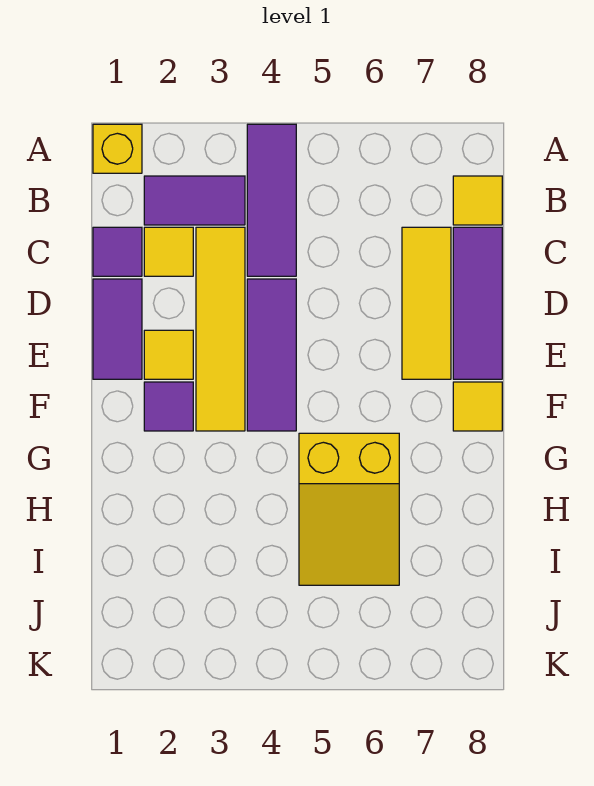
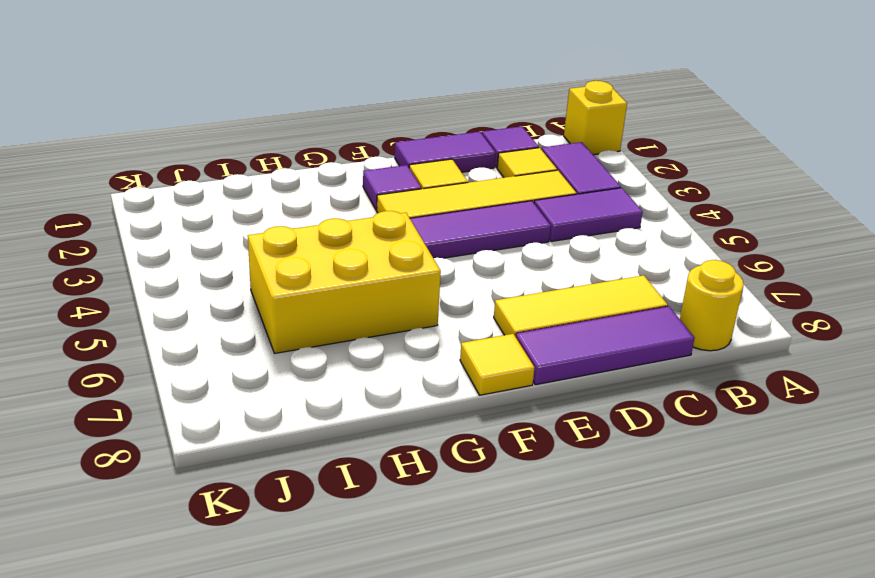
purple tile A4:C4 level 1 -> purple tile B4:C4 level 1
yellow tile B8 level 1 -> yellow round brick B8 level 1
yellow slope G5:I6 level 1 top G -> yellow brick G5:I6 level 1

